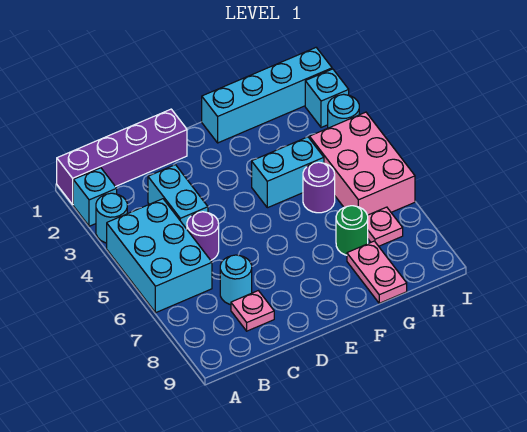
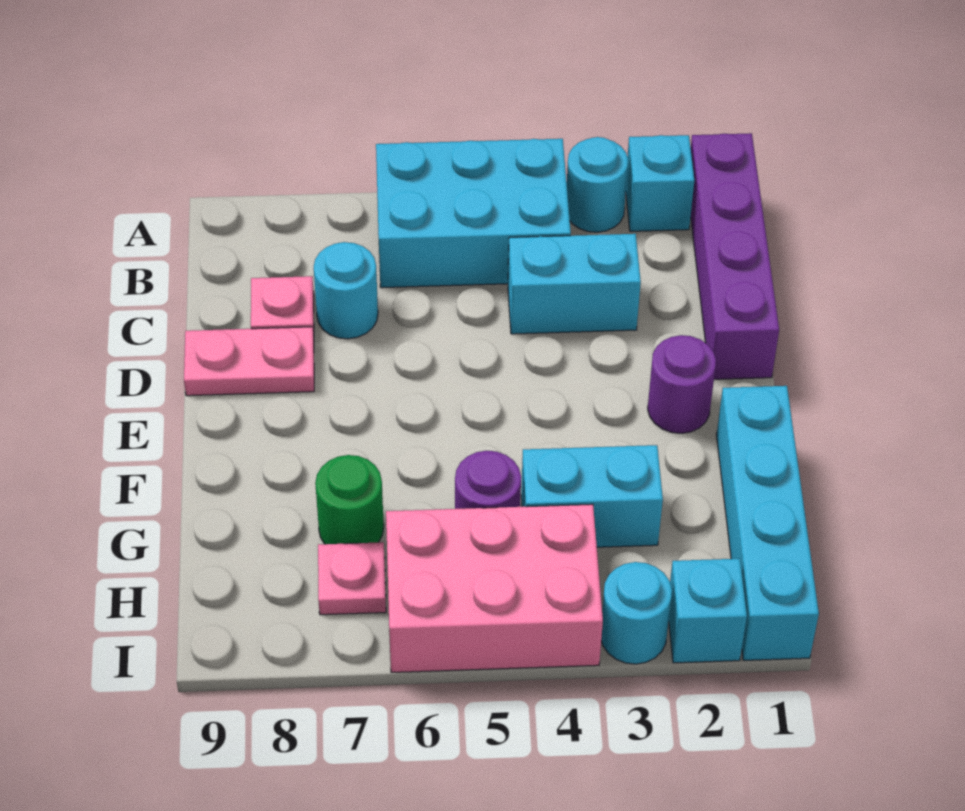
purple round brick C5 level 1 -> purple round brick E2 level 1
cyan brick F4:G4 level 1 -> cyan brick G3:G4 level 1
pink plate G8:G9 level 1 -> pink plate D8:D9 level 1

